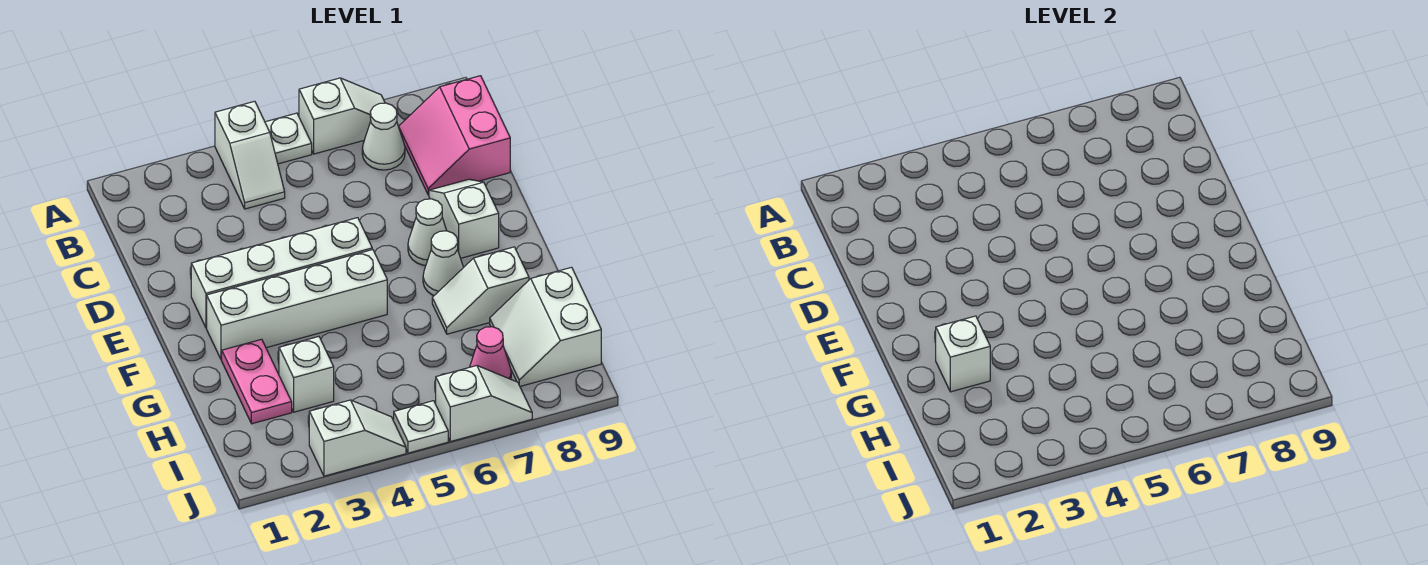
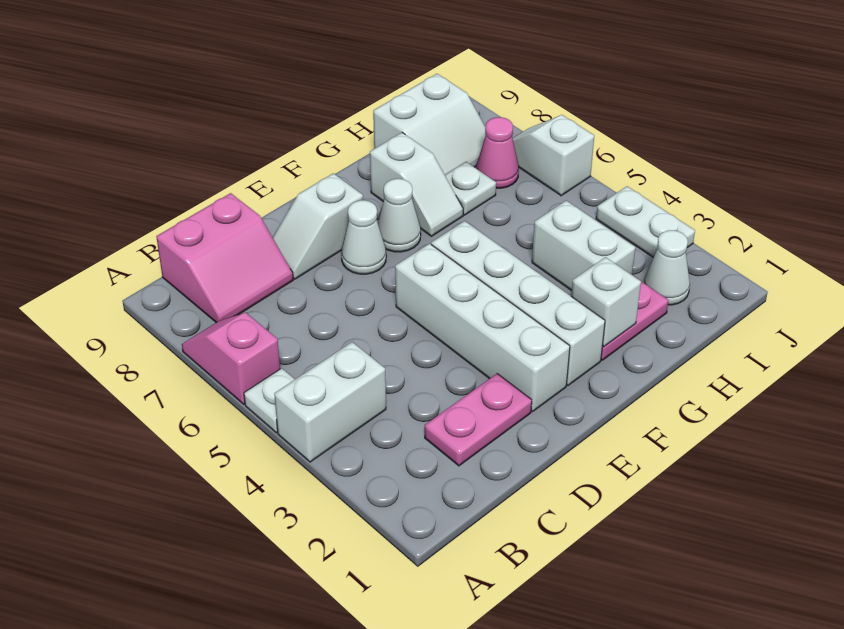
white slope A4:B4 level 1 top A -> white brick A4:B4 level 1
white slope A6:A7 level 1 top 6 -> pink slope A6:A7 level 1 top 6
white cone B7 level 1 -> white cone I2 level 1
none -> pink plate C2:D2 level 1
white brick H3 level 1 -> white brick H3:H4 level 1
white slope J3:J4 level 1 top 3 -> white plate J3:J4 level 1
white plate J5 level 1 -> white plate H7 level 1

